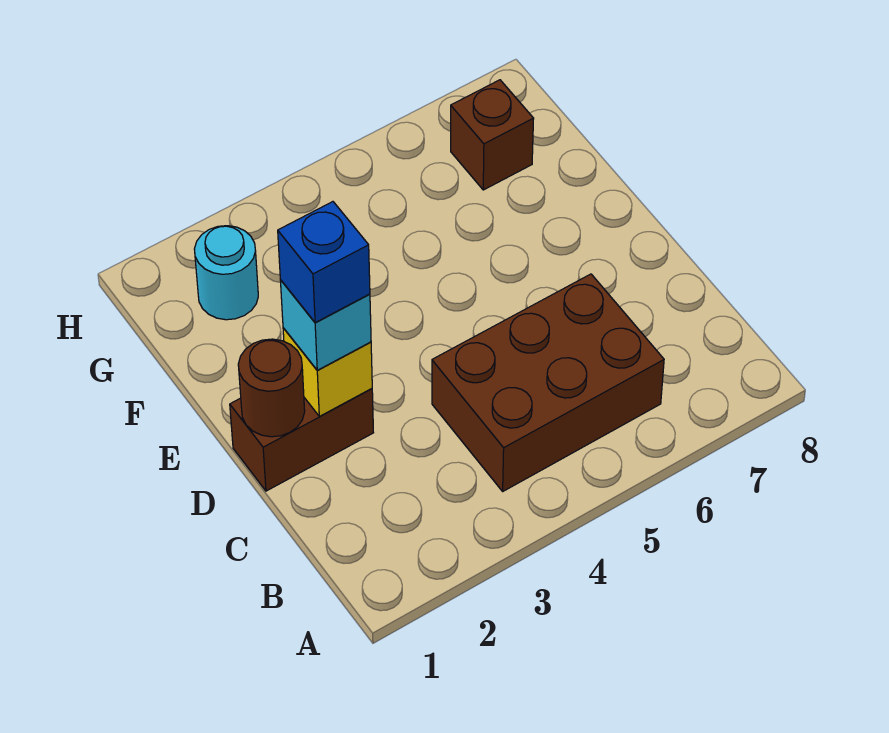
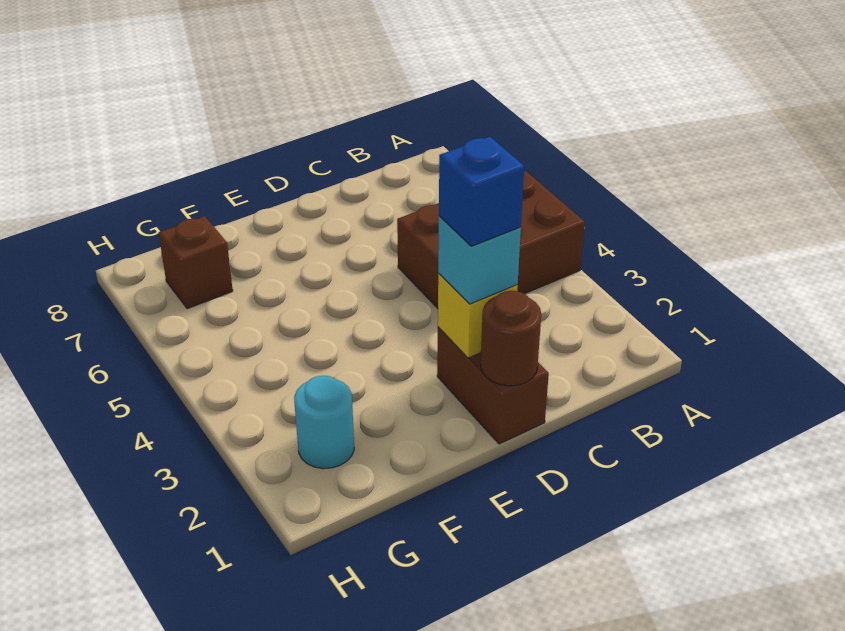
brown brick B4:C6 level 1 -> brown brick A4:C5 level 1

